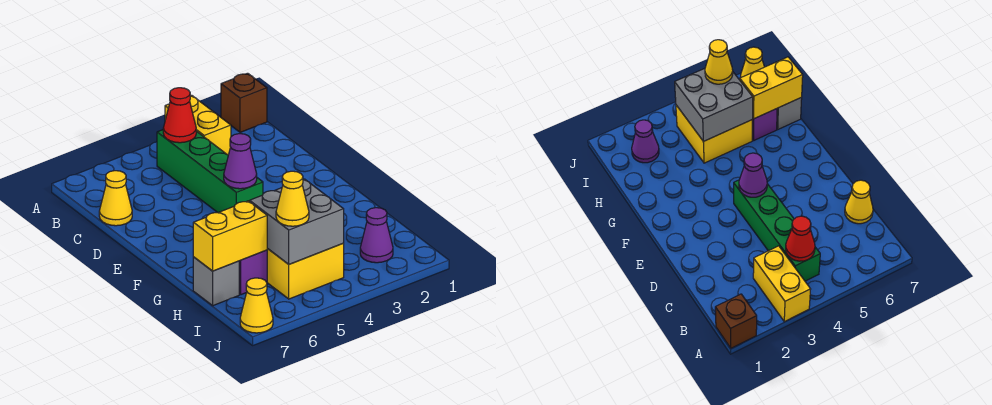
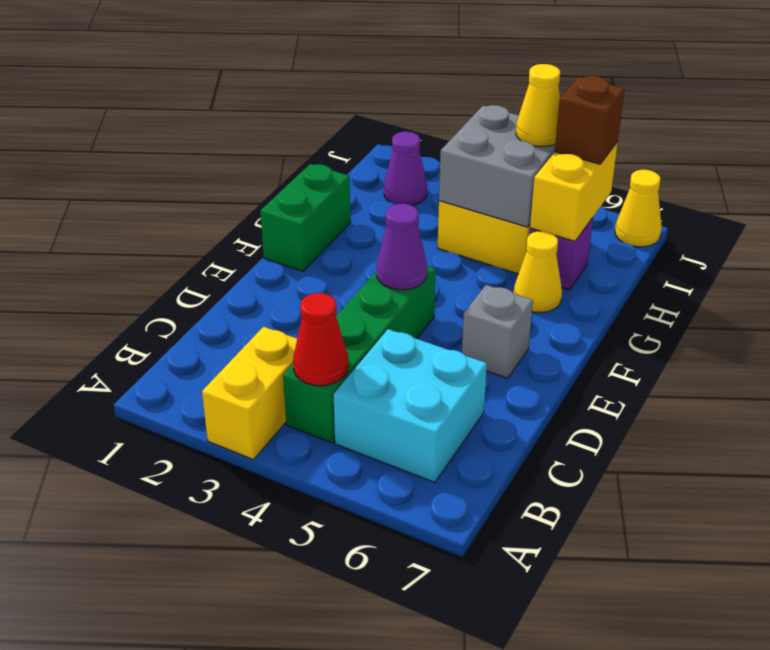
brown brick A1 level 1 -> brown brick I6 level 3
none -> cyan brick B5:C6 level 1
yellow cone C7 level 1 -> yellow cone G6 level 1
none -> green brick F1:G1 level 1
yellow brick H6:H7 level 2 -> yellow brick H6:I6 level 2
grey brick H7 level 1 -> grey brick E6 level 1

